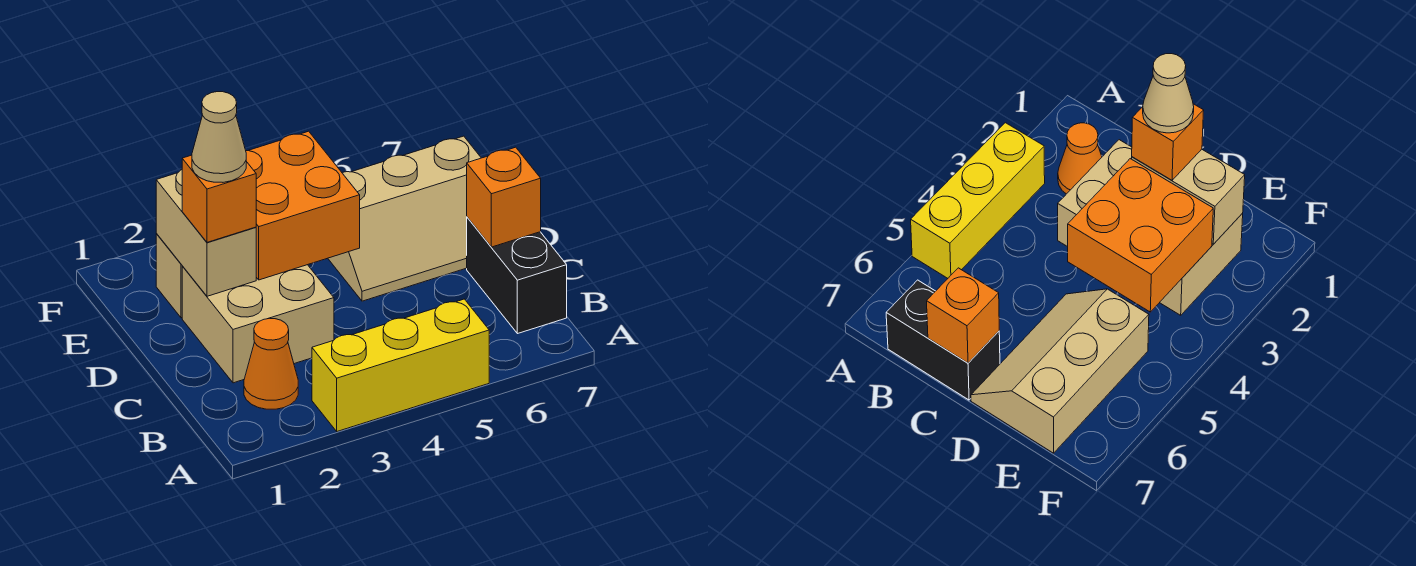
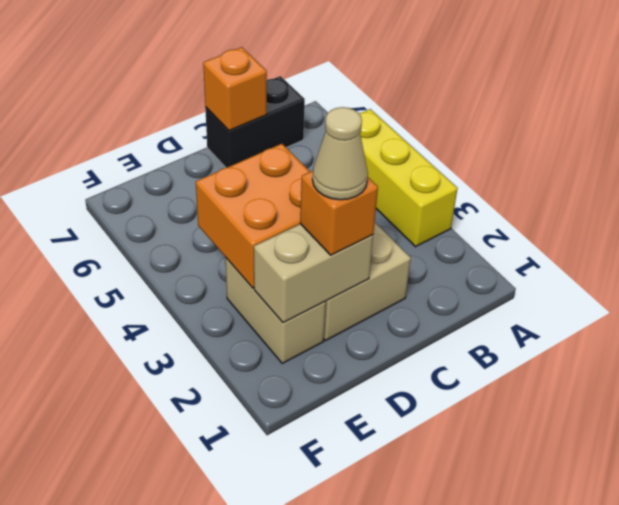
orange cone B2 level 1 -> none
tan slope D5:E7 level 1 top E -> none

